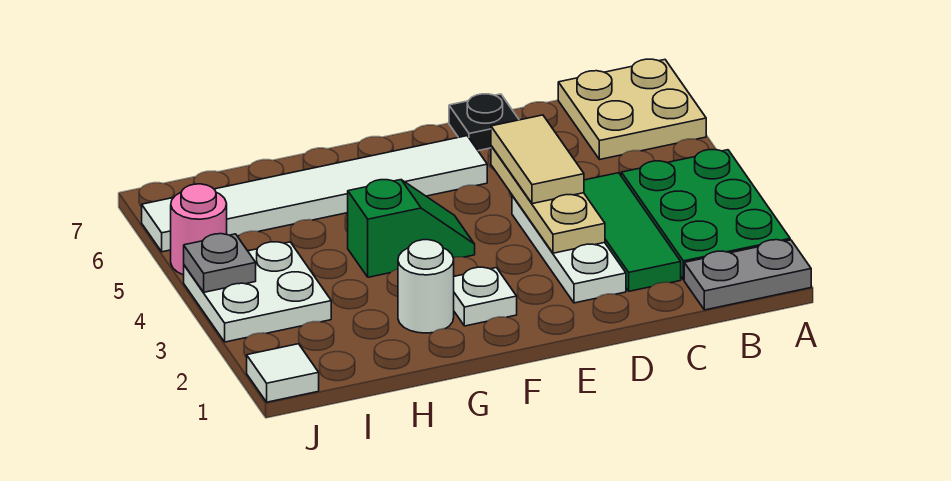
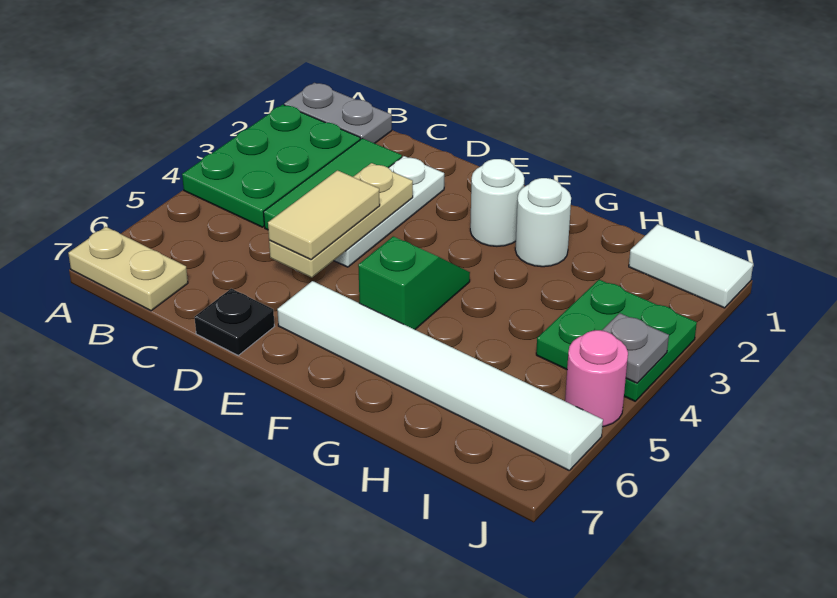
tan plate A6:B7 level 1 -> tan plate A7:B7 level 1
white plate F2 level 1 -> white round brick F2 level 1
green slope F4:G4 level 1 top G -> green slope F4:F5 level 1 top 5
white plate I3:J4 level 1 -> green plate I3:J4 level 1
white tile J1 level 1 -> white tile I1:J1 level 1

